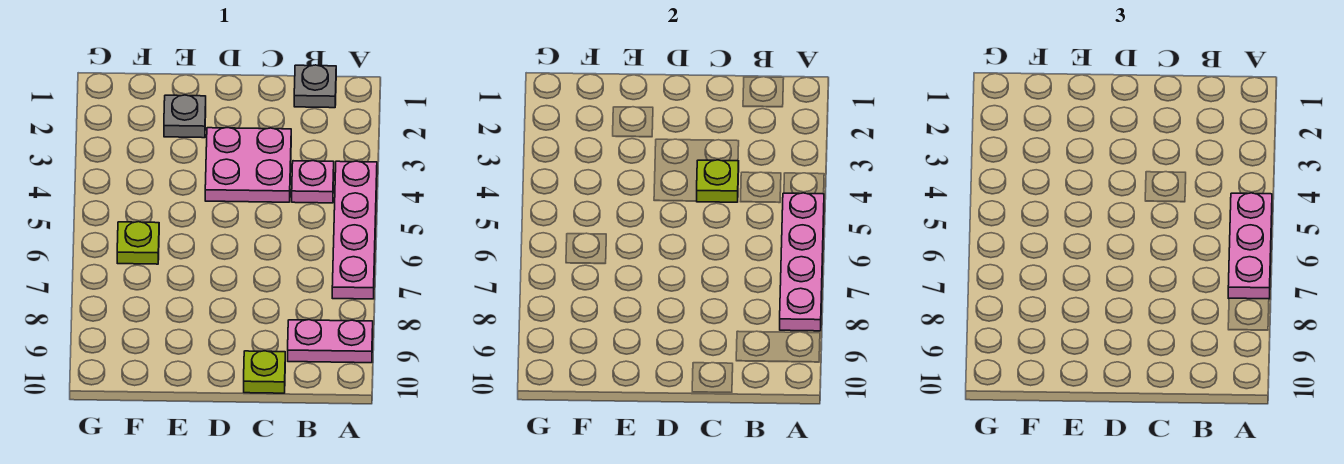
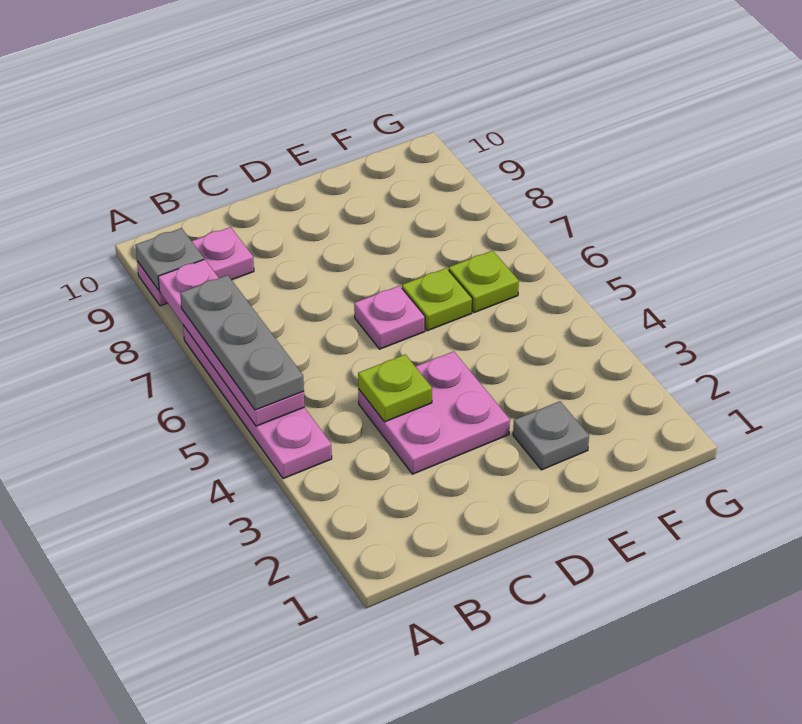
pink plate A5:A7 level 3 -> grey plate A5:A7 level 3
grey plate B1 level 1 -> grey plate A9 level 2
pink plate B4 level 1 -> pink plate D6 level 1
lime plate C10 level 1 -> lime plate E6 level 1

